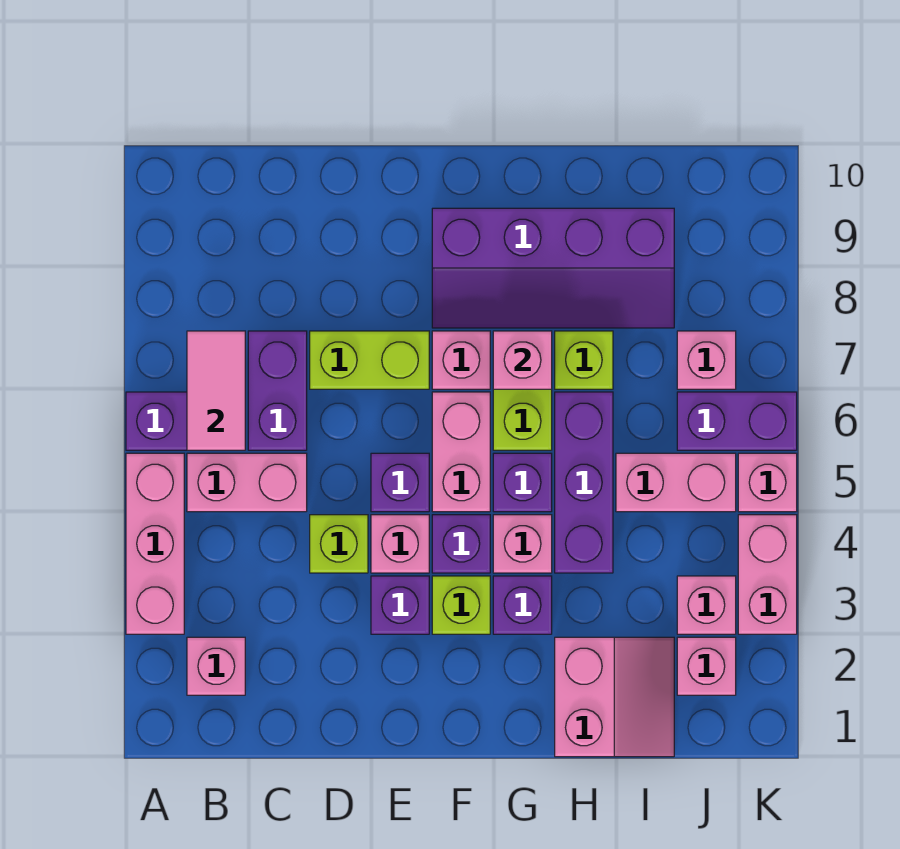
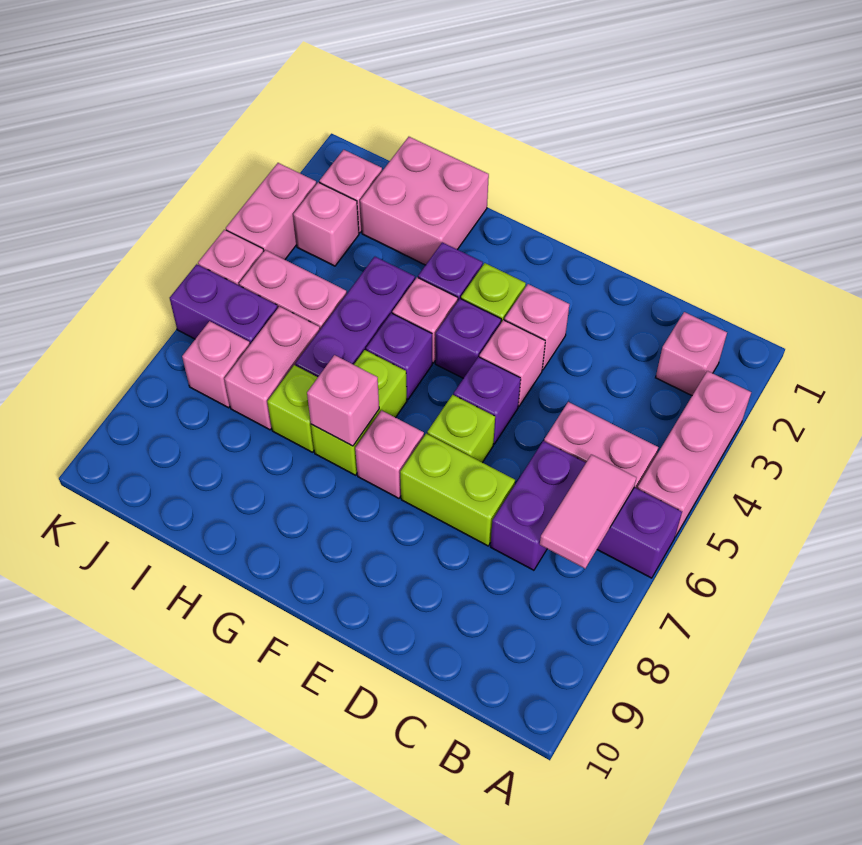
lime brick D4 level 1 -> lime brick E6 level 1
purple brick E3 level 1 -> pink brick E3 level 1
pink brick F5:F6 level 1 -> pink brick I6:I7 level 1
purple slope F8:I9 level 1 top 9 -> none
pink slope H1:I2 level 1 top H -> pink brick H1:I2 level 1

